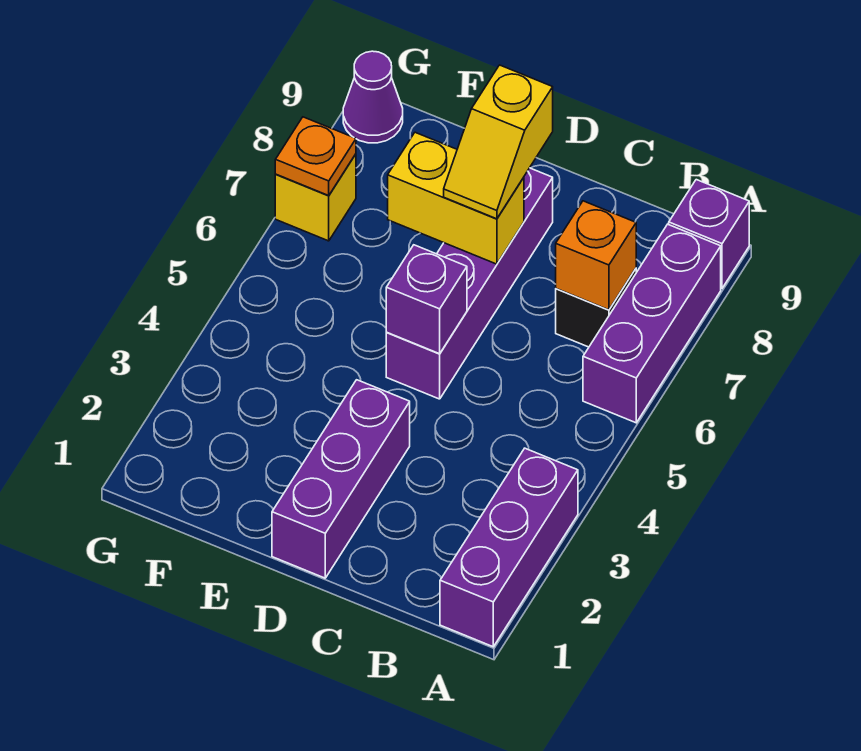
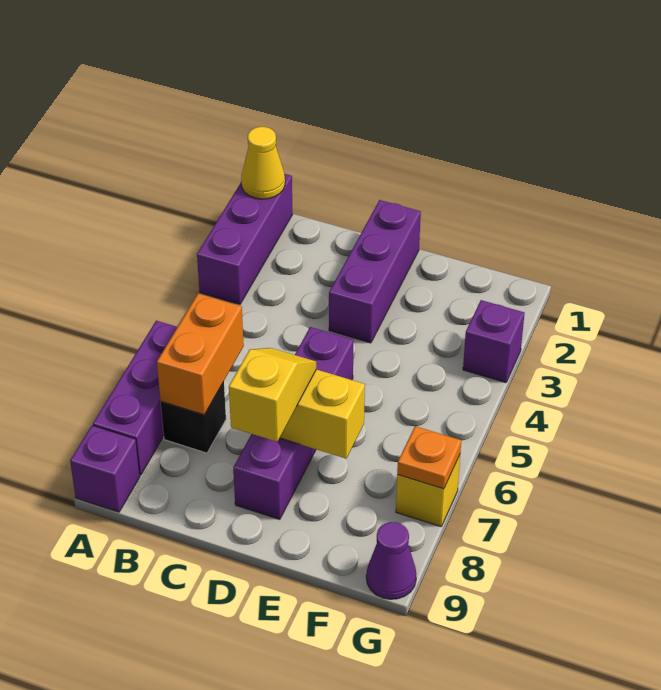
none -> yellow cone A1 level 2
orange brick B7 level 2 -> orange brick B6:B7 level 2
purple brick D5 level 2 -> purple brick G3 level 1

